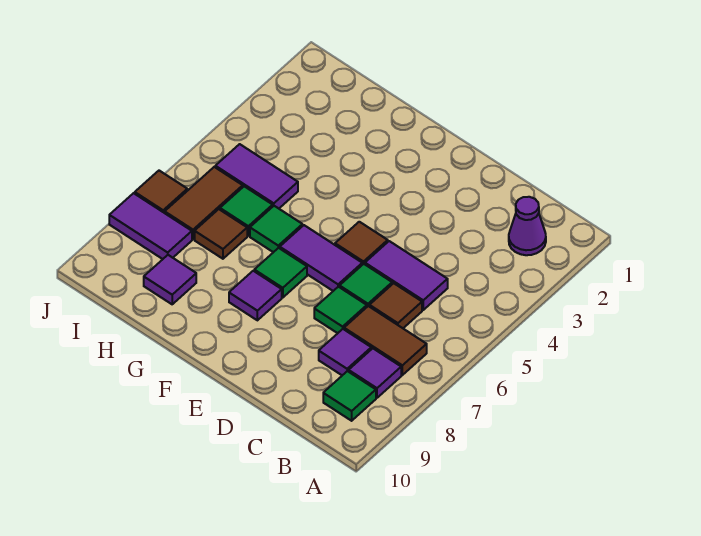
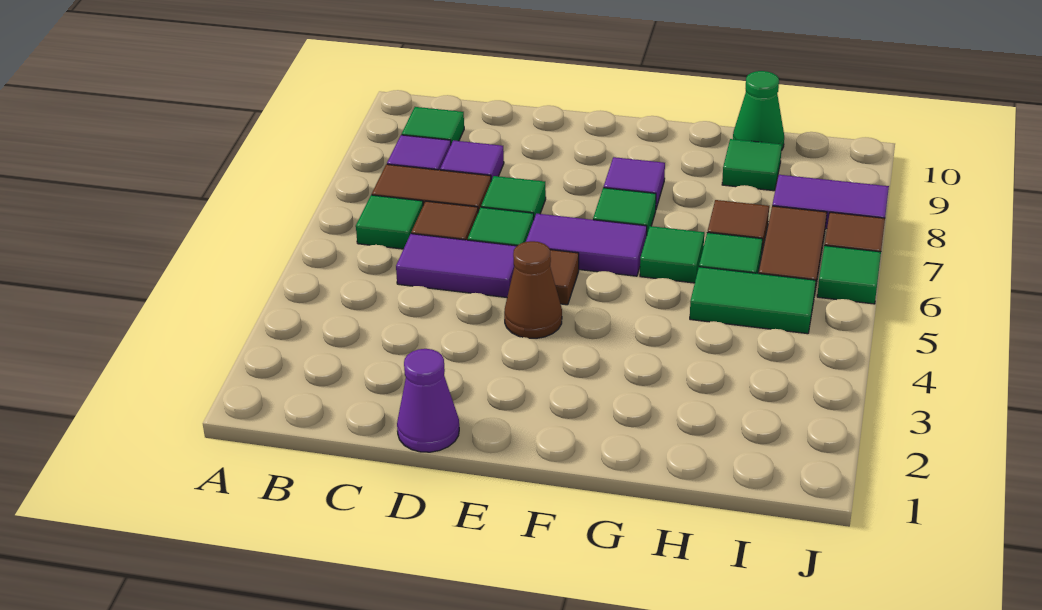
purple cone B2 level 1 -> purple cone D1 level 1
none -> green tile B6 level 1
none -> brown cone E4 level 1
purple tile H5:I5 level 1 -> green tile H5:I5 level 1
purple tile H9 level 1 -> green tile H9 level 1
none -> green cone H10 level 1
none -> green tile J6 level 1

